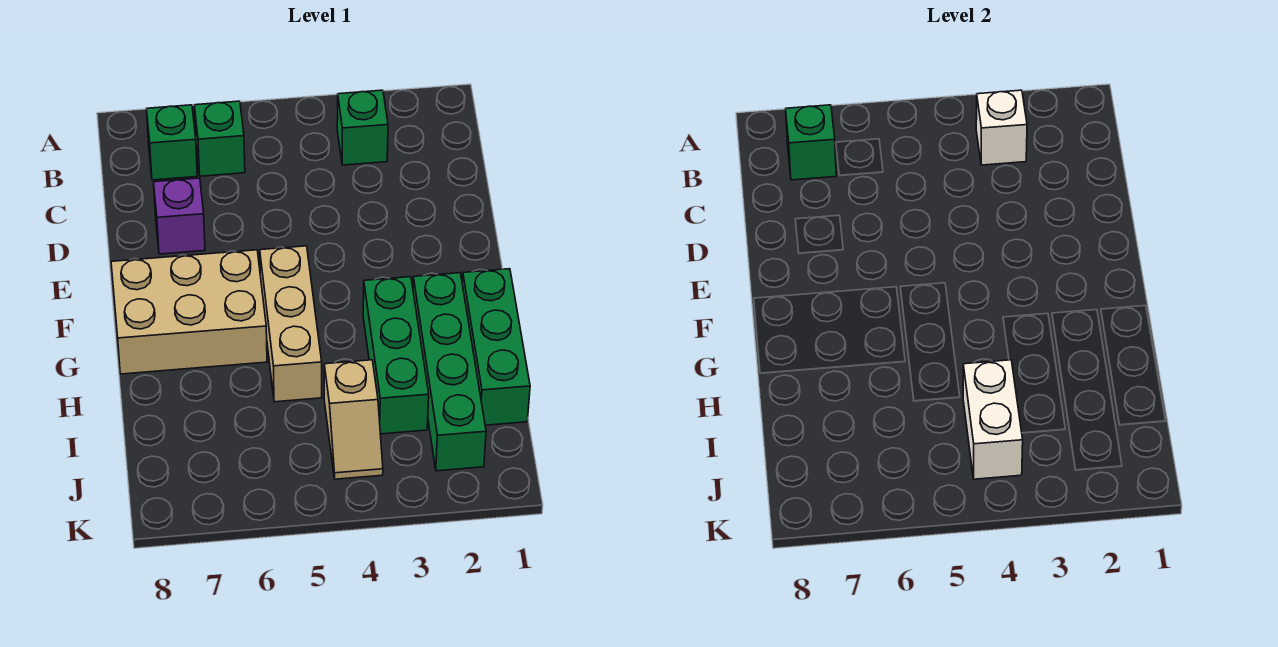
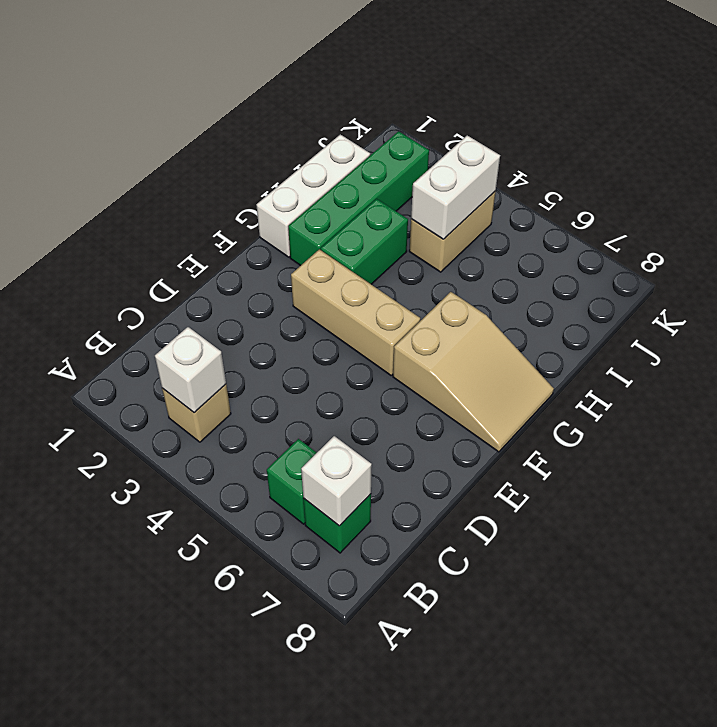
green brick B3 level 1 -> tan brick B3 level 1
green brick B7 level 2 -> white brick B7 level 2
purple brick D7 level 1 -> none
tan brick F5:H5 level 1 -> tan brick F3:F5 level 1
tan brick F6:G8 level 1 -> tan slope F6:G8 level 1 top 6
green brick G1:I1 level 1 -> white brick G1:I1 level 1
green brick G3:I3 level 1 -> green brick G3:H3 level 1
tan slope I4:J4 level 1 top I -> tan brick I4:J4 level 1

